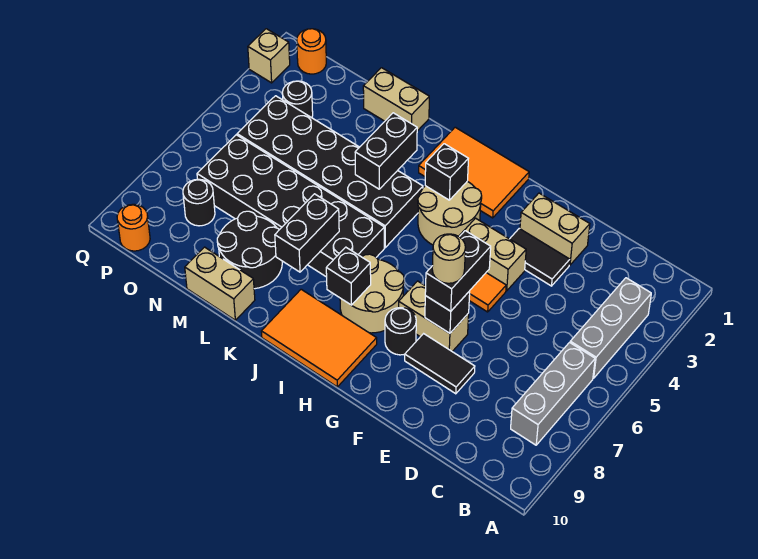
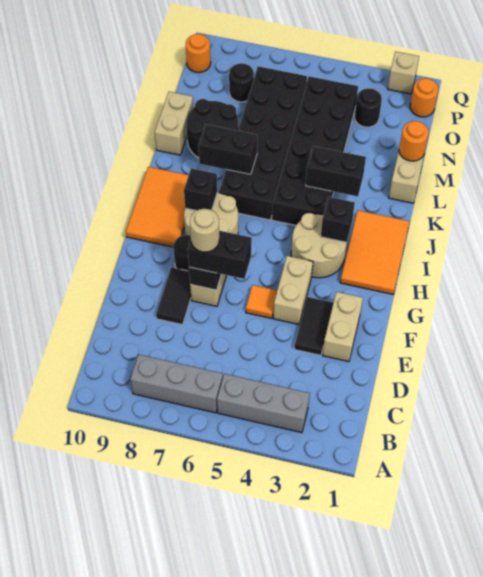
none -> orange round brick M1 level 2

